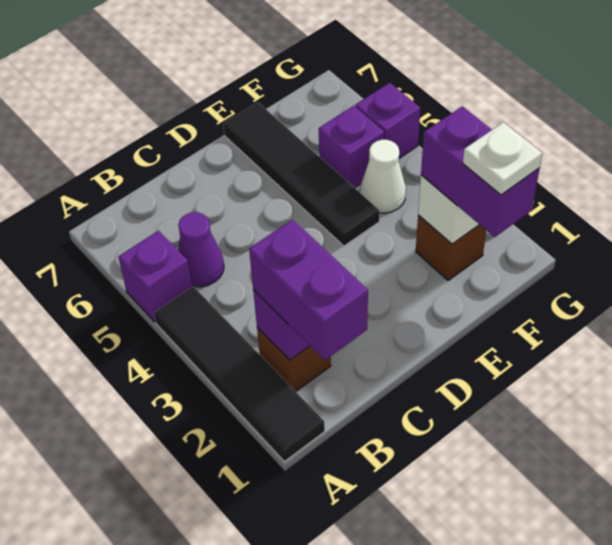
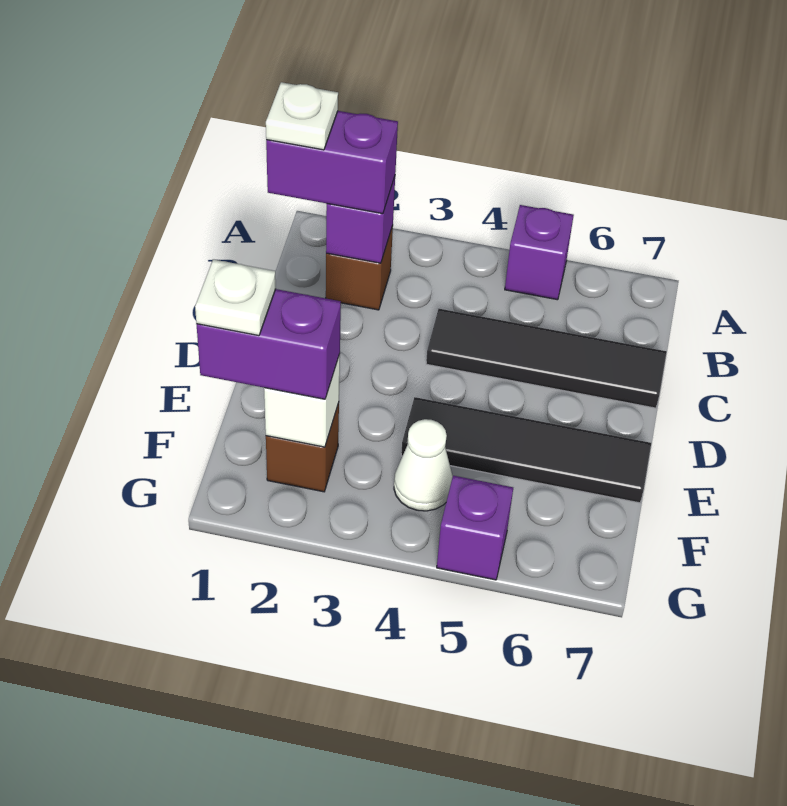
black tile A1:A4 level 1 -> black tile C4:C7 level 1
none -> white plate B1 level 4
purple cone B5 level 1 -> none
purple brick F5 level 1 -> none

